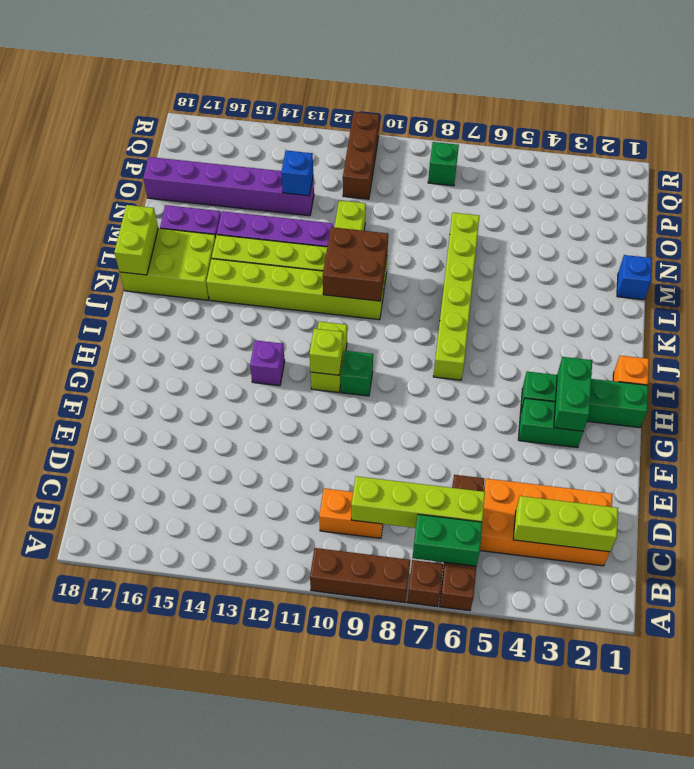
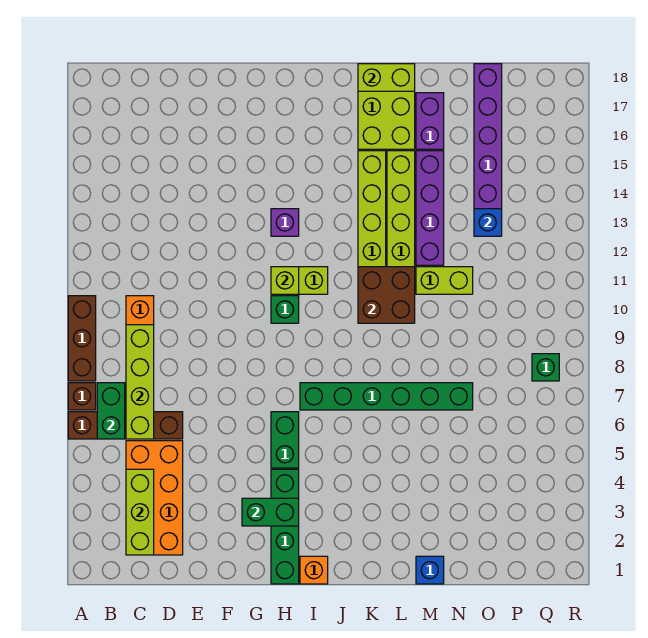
green brick G3:G4 level 1 -> green brick H5:H6 level 1
lime brick I7:N7 level 1 -> green brick I7:N7 level 1
brown brick P11:R11 level 1 -> none

